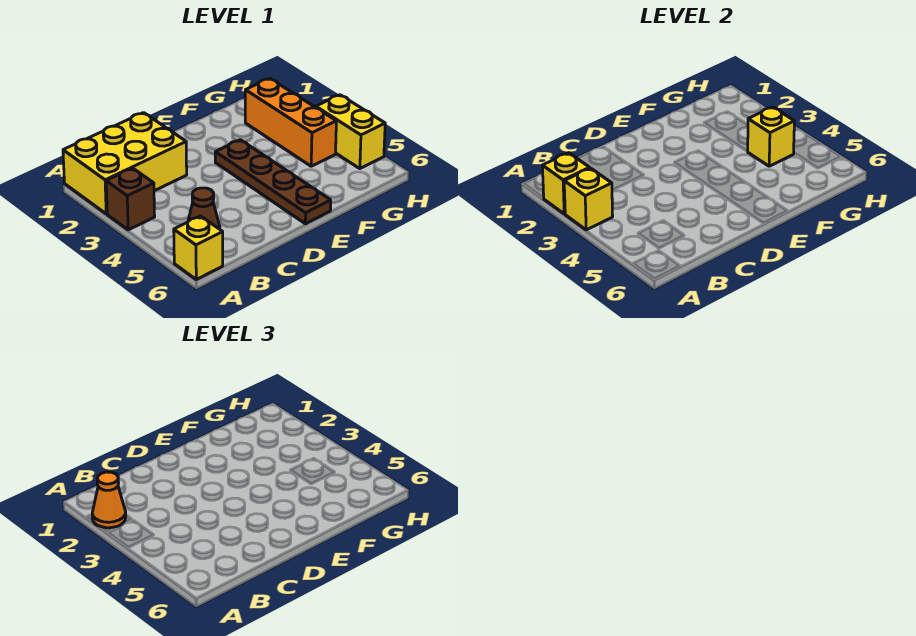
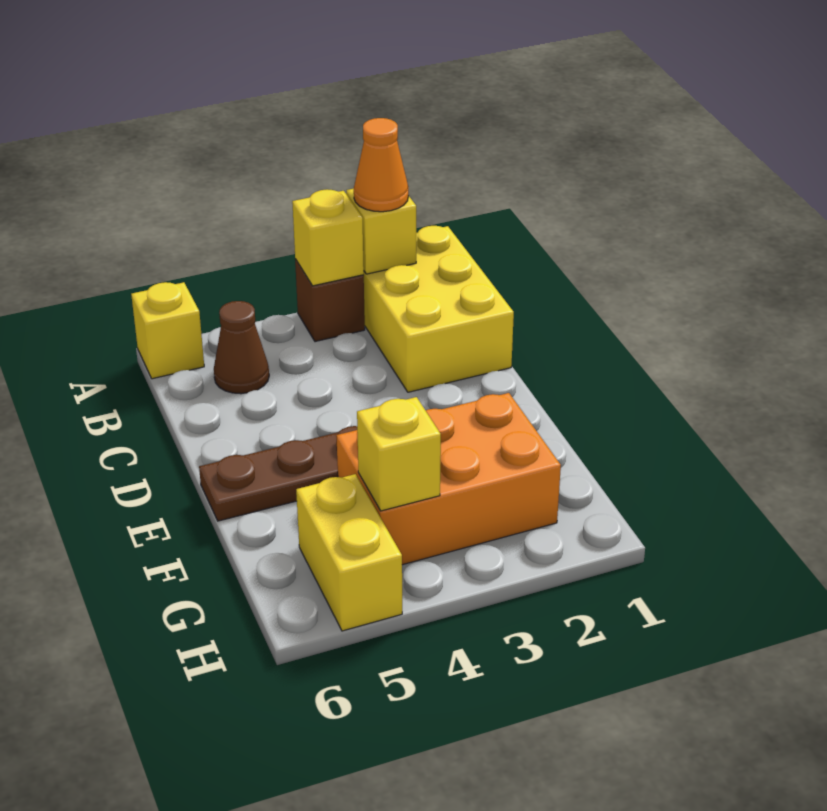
orange brick G2:G4 level 1 -> orange brick F2:G4 level 1
yellow brick H4:H5 level 1 -> yellow brick G5:H5 level 1

